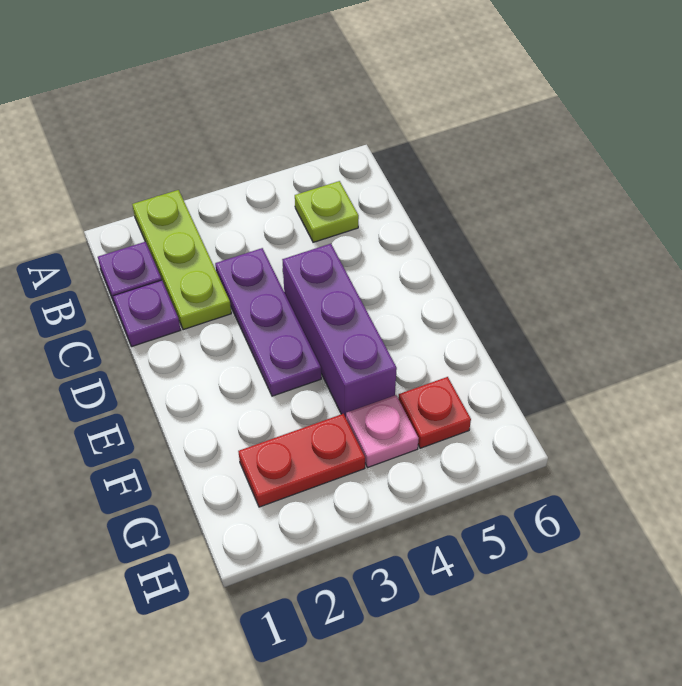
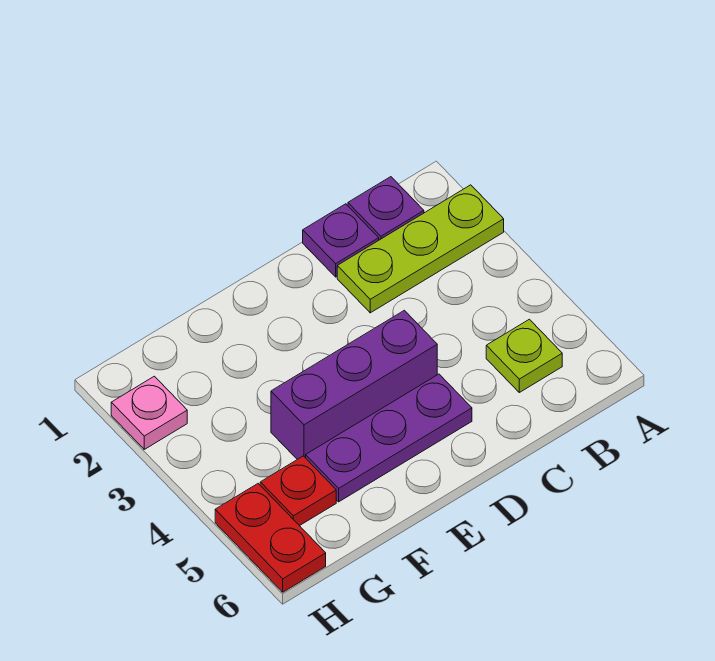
purple plate C3:E3 level 1 -> purple plate D5:F5 level 1
red plate G2:G3 level 1 -> red plate H5:H6 level 1
pink plate G4 level 1 -> pink plate H2 level 1

